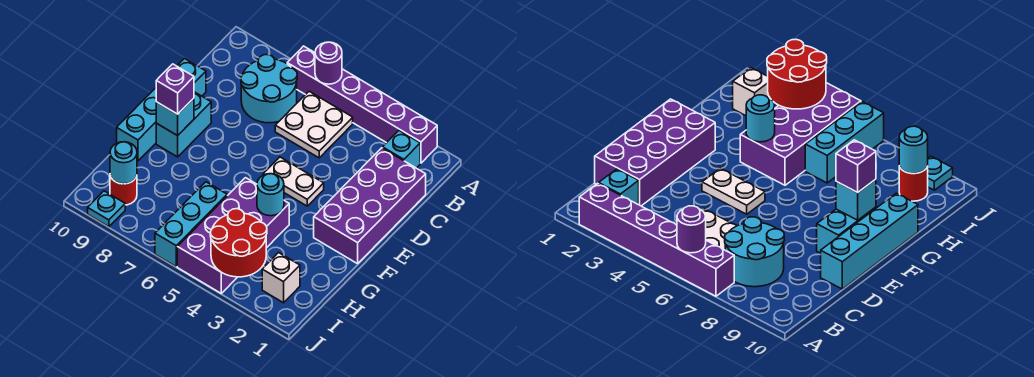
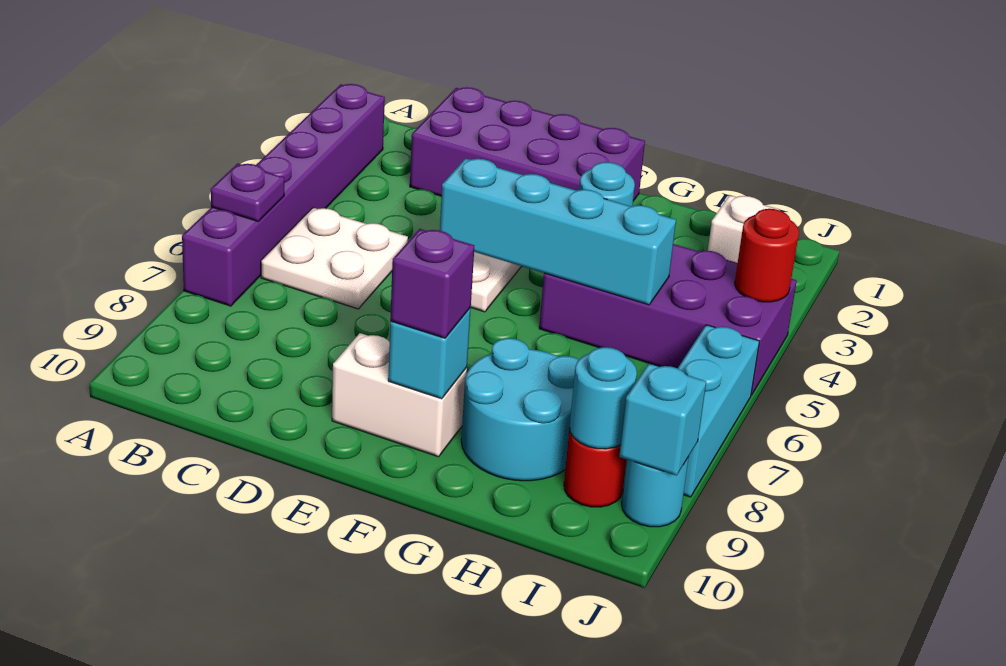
purple round brick A6 level 2 -> purple plate A6 level 2
cyan brick B2 level 1 -> cyan brick J9 level 2
cyan round brick B7:C8 level 1 -> cyan round brick G8:H9 level 1
cyan brick D10:G10 level 1 -> cyan brick E5:H5 level 2
cyan brick E9:F9 level 1 -> white brick E9:F9 level 1
cyan brick H6:J6 level 1 -> cyan brick J6:J8 level 1
red round brick I3:J4 level 2 -> red round brick J4 level 2
cyan plate J9 level 1 -> cyan round brick J9 level 1

